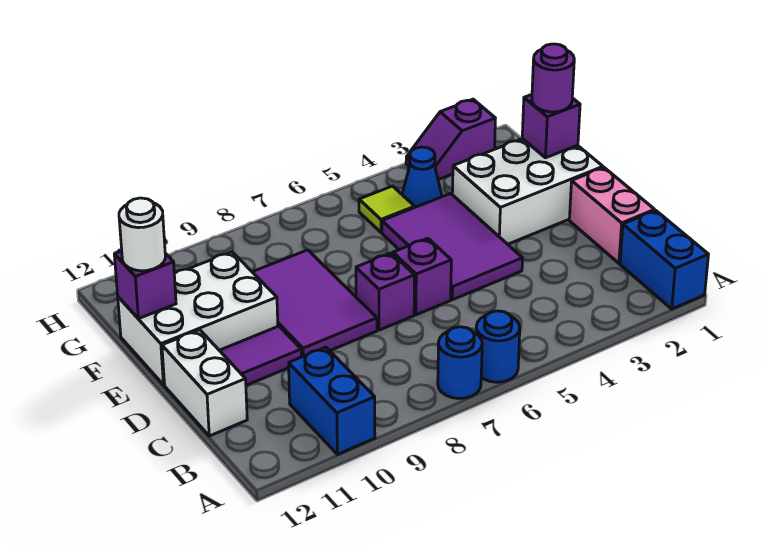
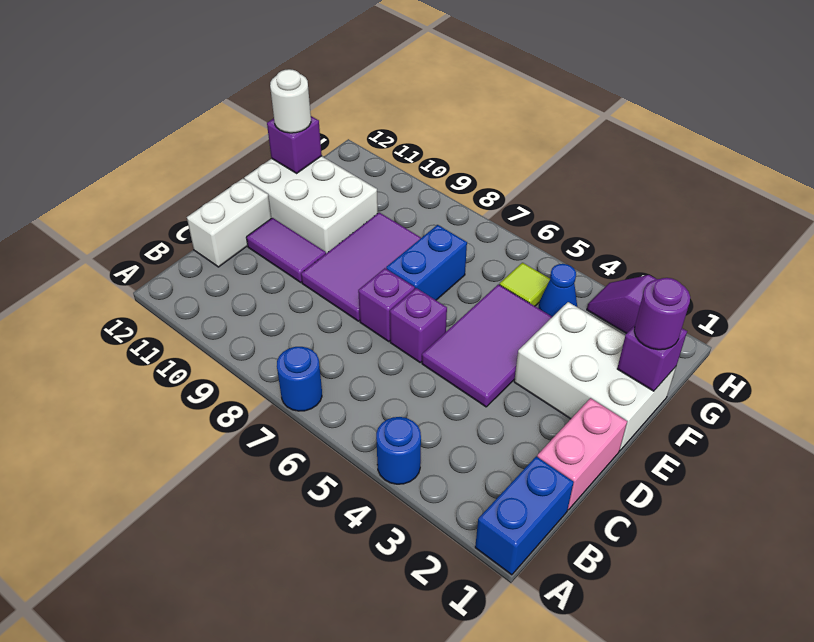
blue round brick A6 level 1 -> blue round brick A4 level 1
blue brick A10:B10 level 1 -> blue brick E7:F7 level 1

